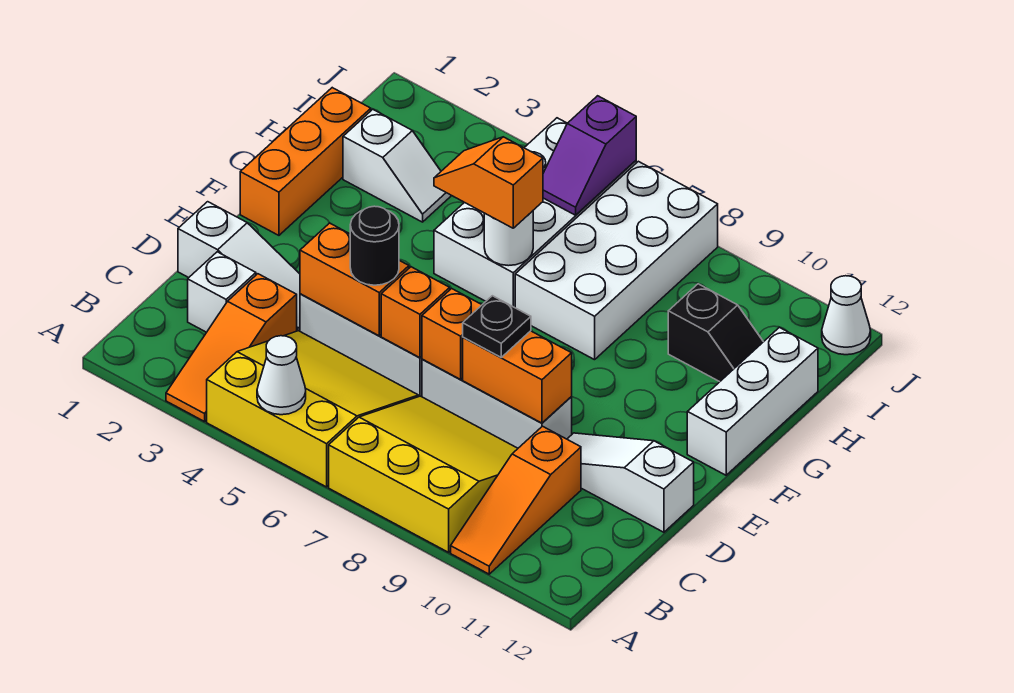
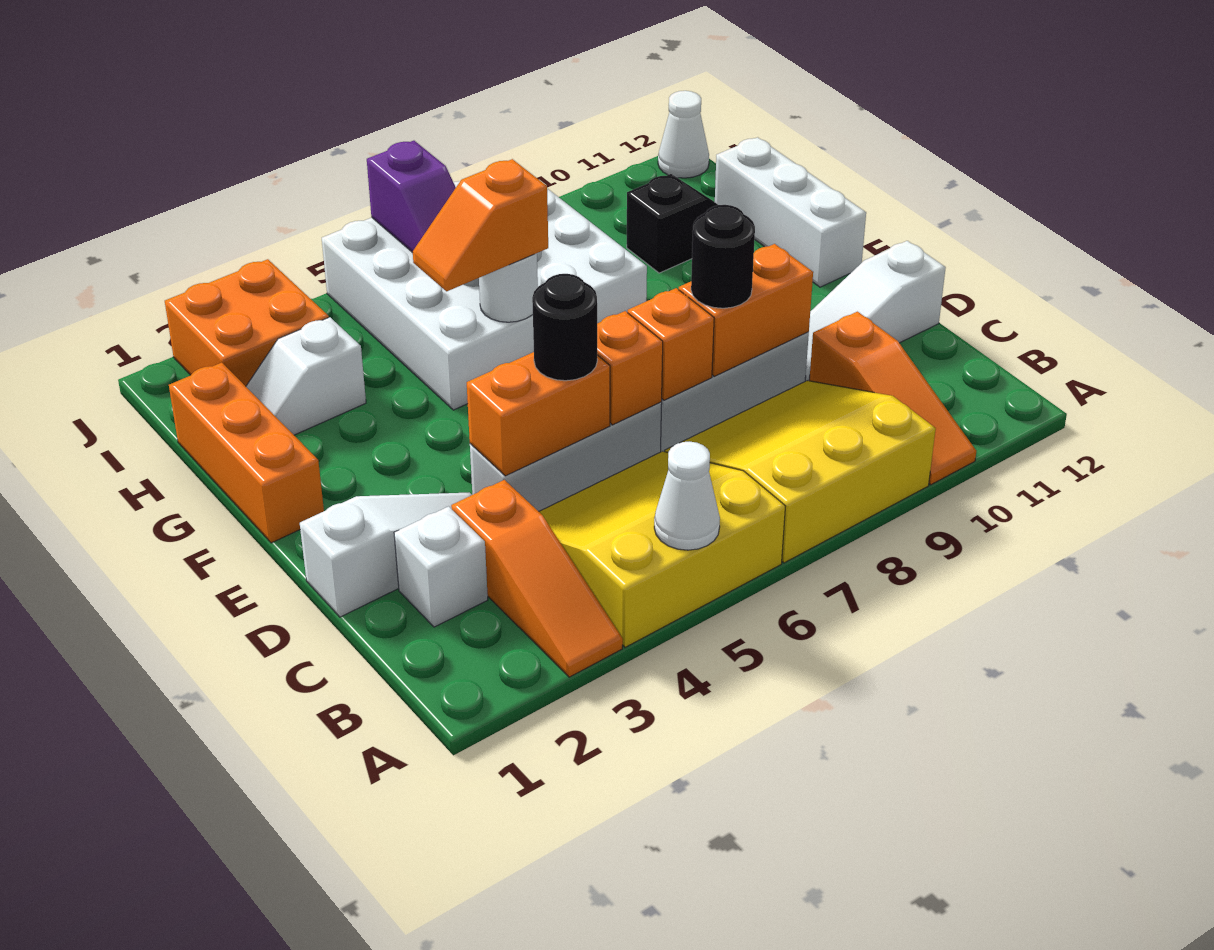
black plate D8 level 3 -> black round brick D8 level 3
white slope H2:H3 level 1 top 2 -> white slope H2:H3 level 1 top 3
none -> orange brick I2:J3 level 1

